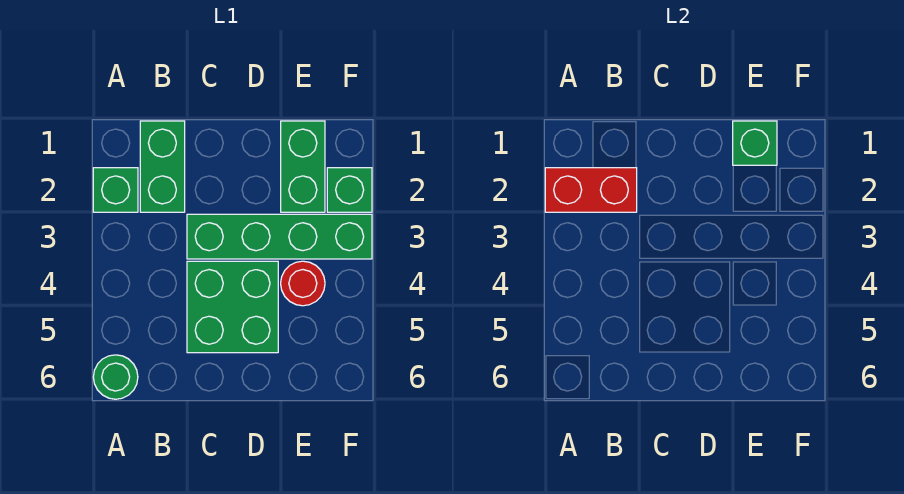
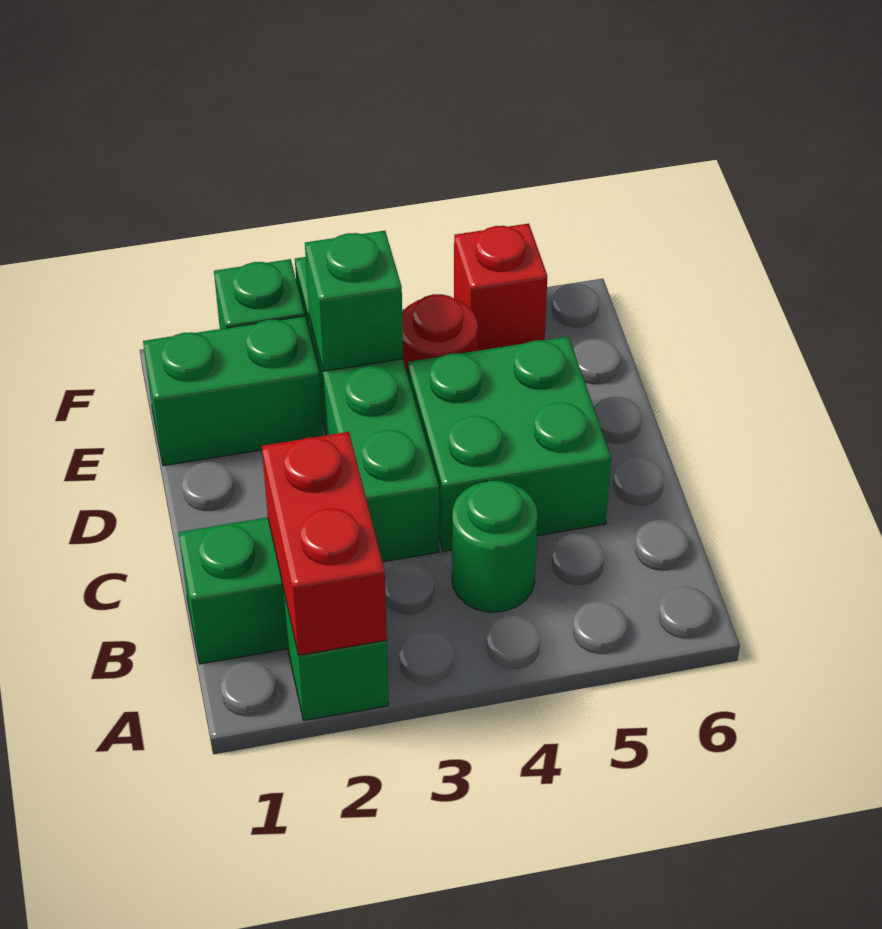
green round brick A6 level 1 -> green round brick B4 level 1
green brick E1 level 2 -> green brick E3 level 2
none -> red brick F5 level 1

